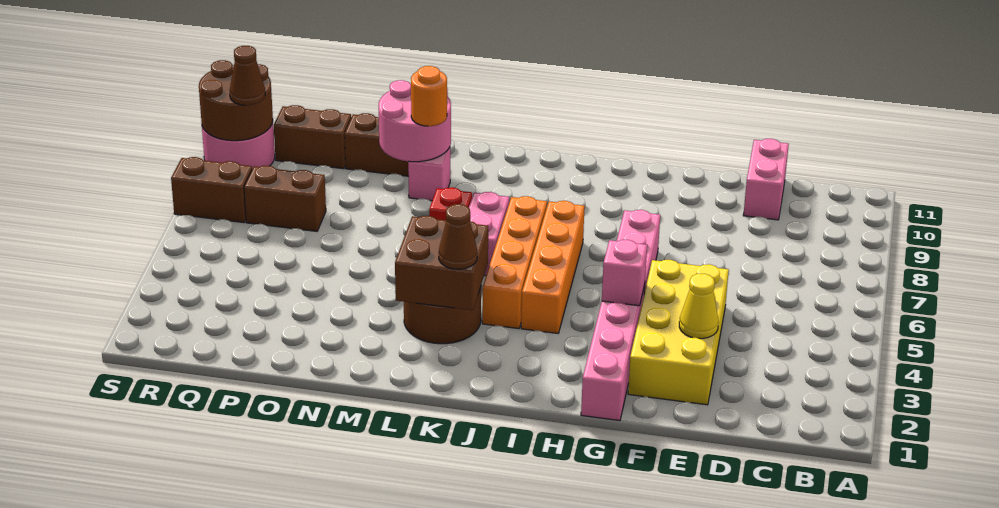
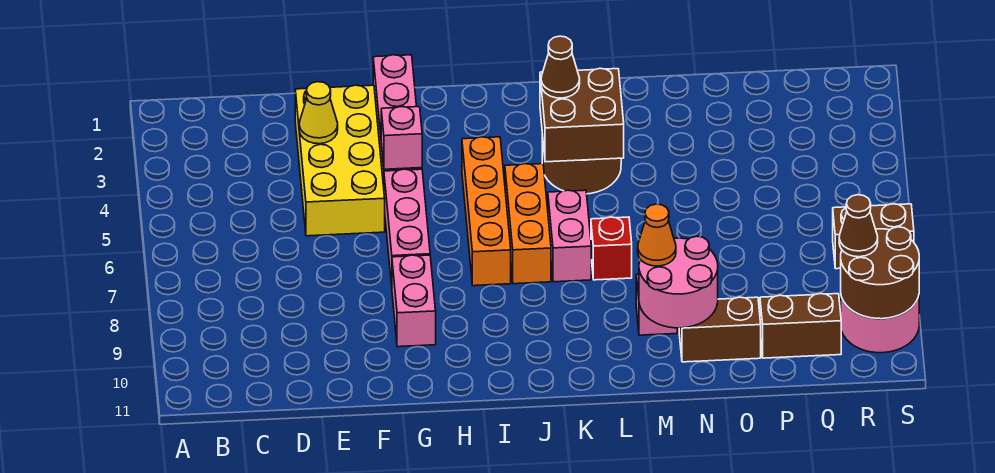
pink brick D10:D11 level 1 -> pink brick G8:G9 level 1
orange brick J4:J7 level 1 -> orange brick J5:J7 level 1
orange round brick M9 level 3 -> orange cone M9 level 3
brown brick P7:Q7 level 1 -> none

